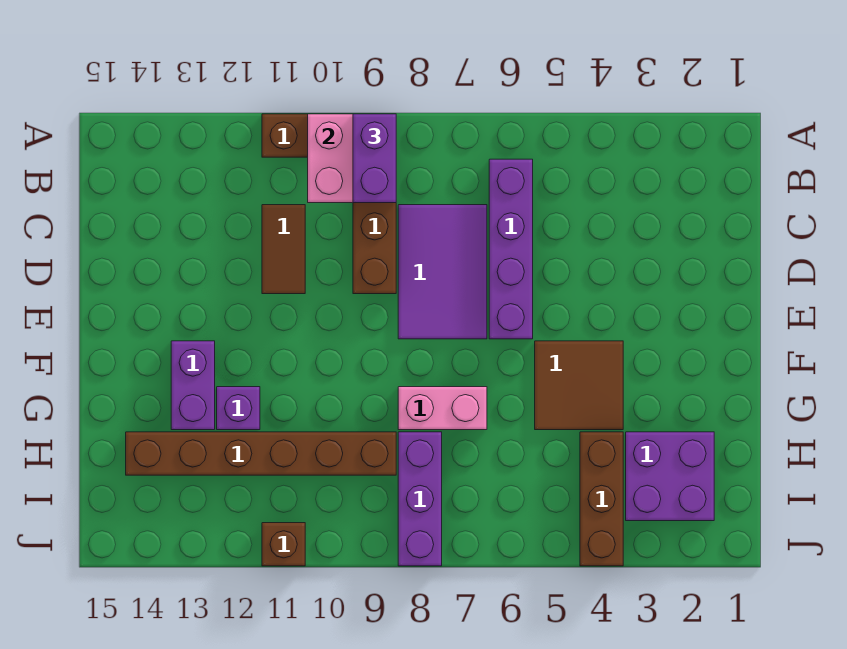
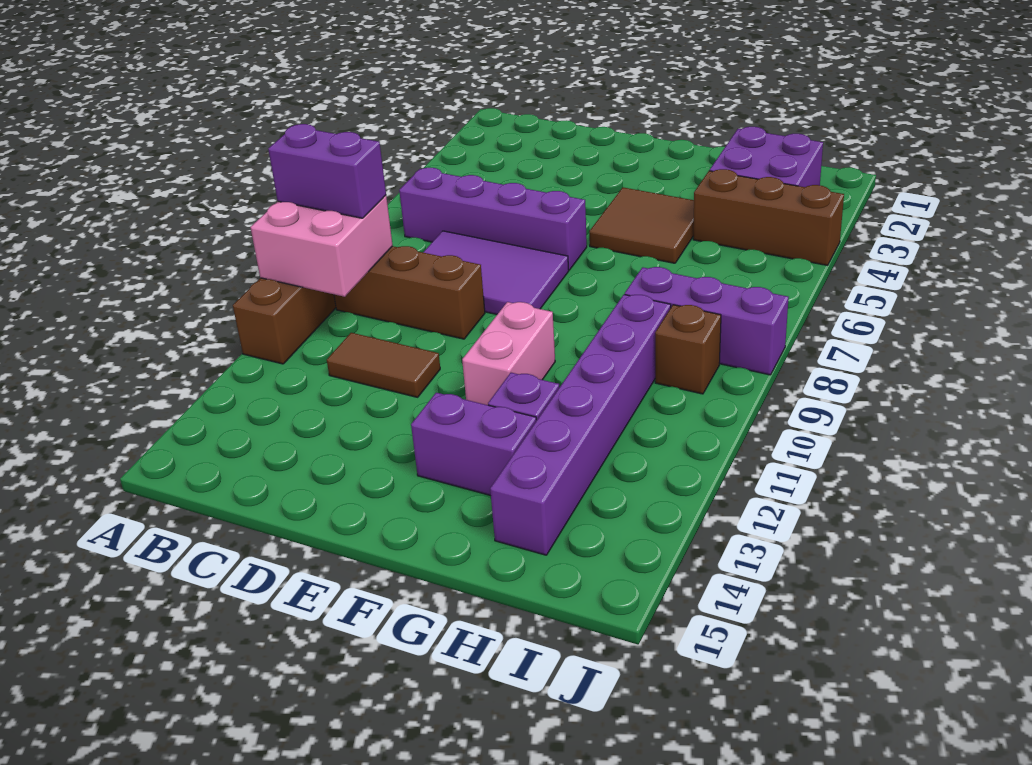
pink brick G7:G8 level 1 -> pink brick F10:F11 level 1
brown brick H9:H14 level 1 -> purple brick H9:H14 level 1
brown brick J11 level 1 -> brown brick I9 level 1

